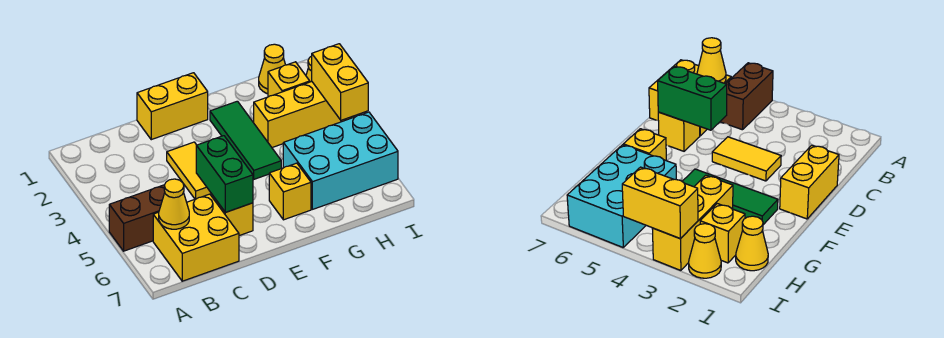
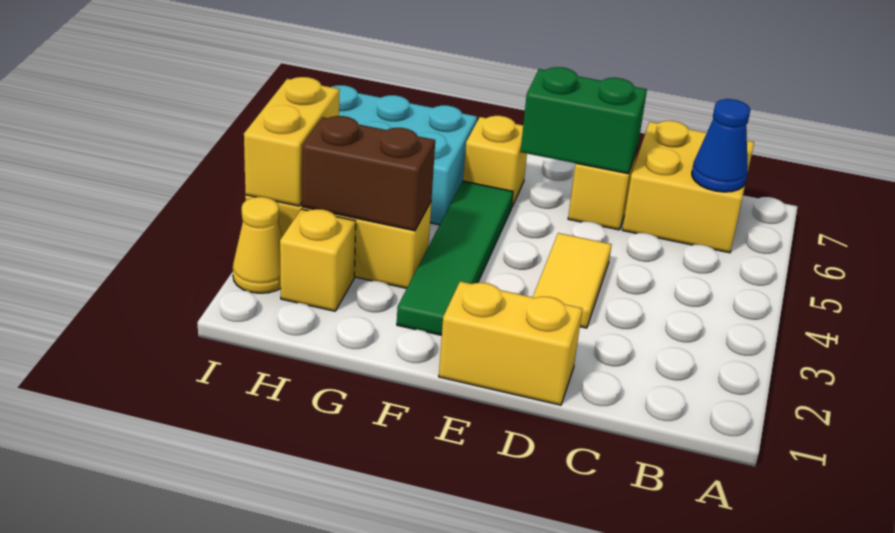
brown brick A5:B5 level 1 -> brown brick G3:H3 level 2
yellow cone B6 level 2 -> blue cone B6 level 2
green brick D5:D6 level 2 -> green brick D6:E6 level 2
green tile F2:F4 level 1 -> green tile F2:F5 level 1
yellow cone H1 level 1 -> none

